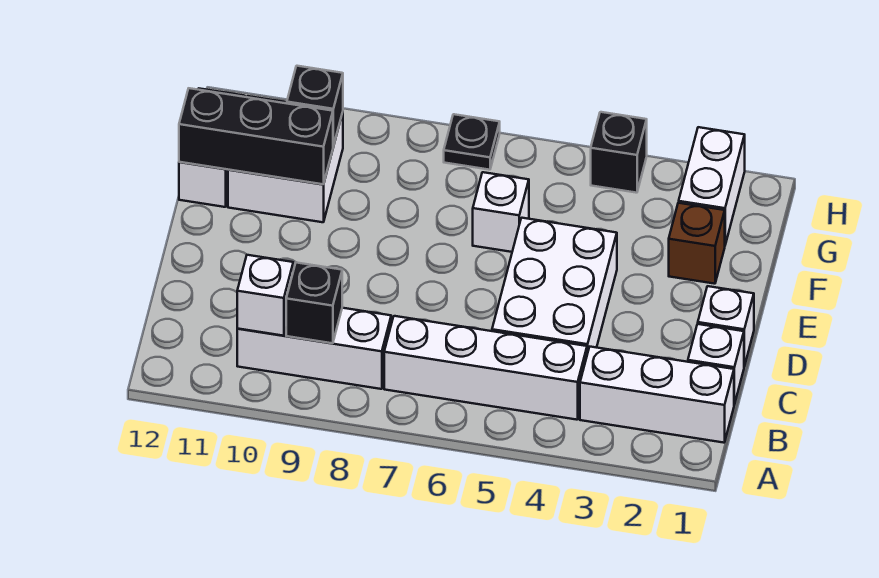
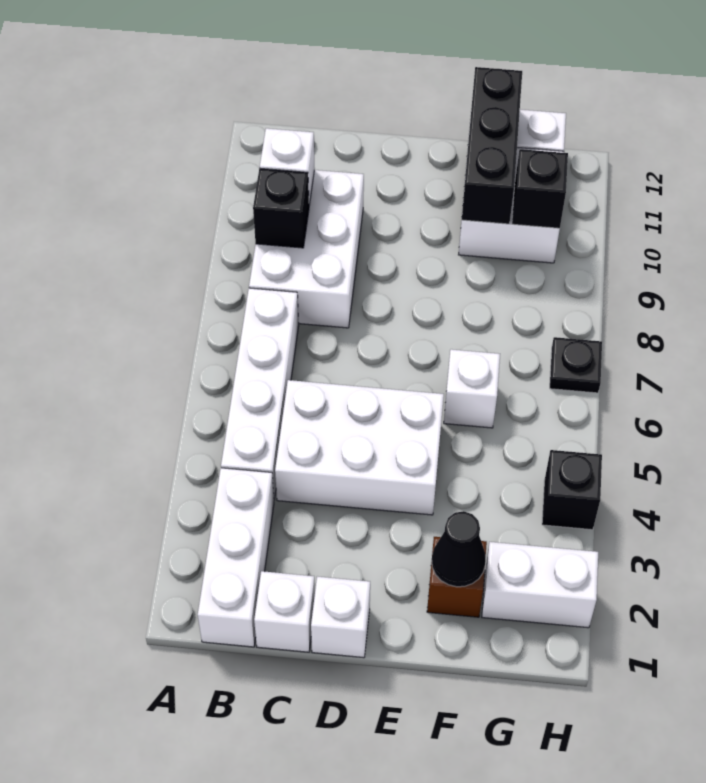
white brick B8:B10 level 1 -> white brick B8:C10 level 1
none -> black cone F2 level 2

